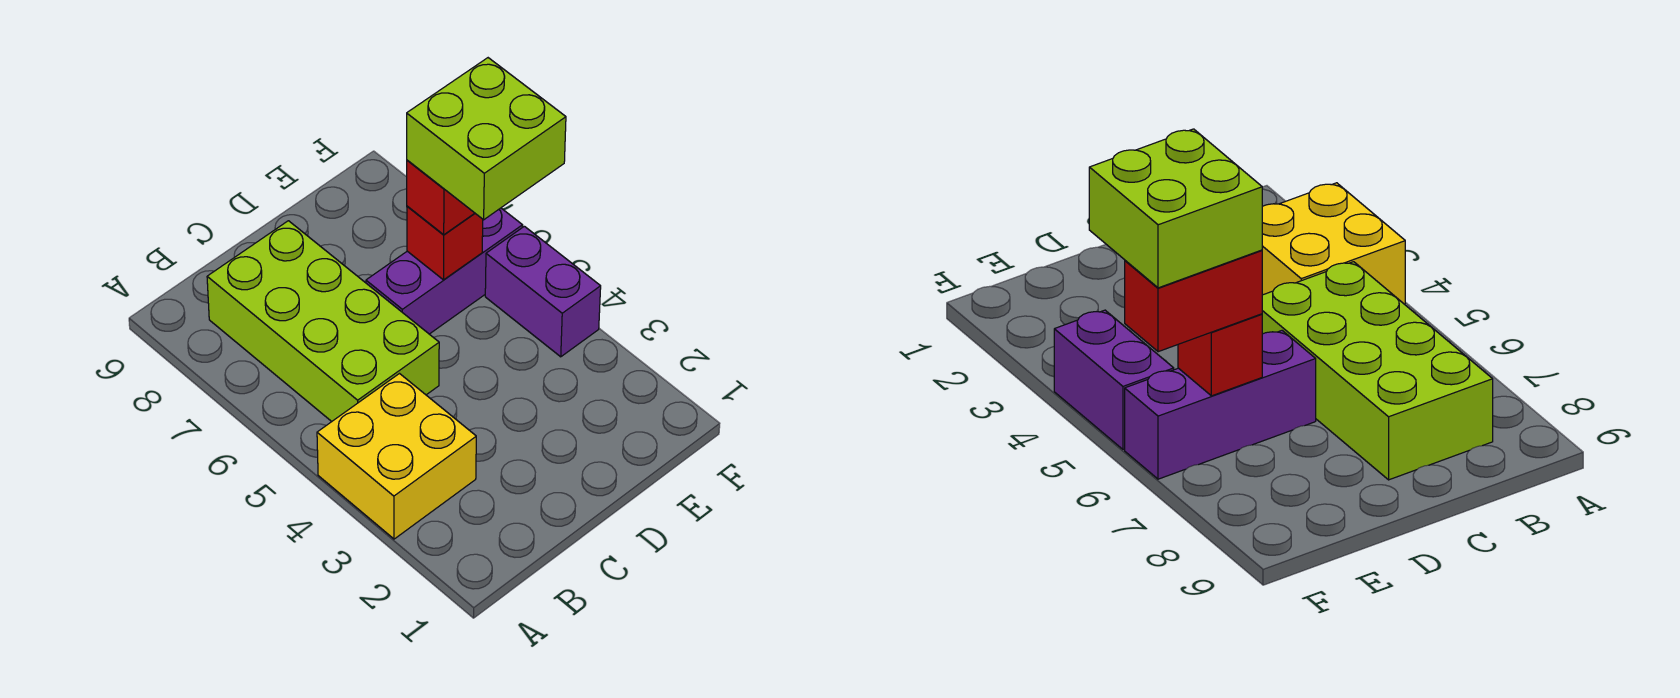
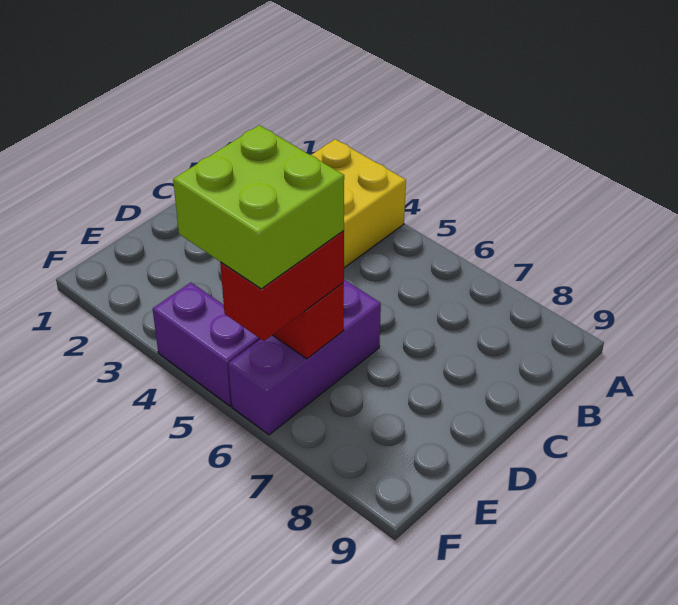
lime brick B5:C8 level 1 -> none

